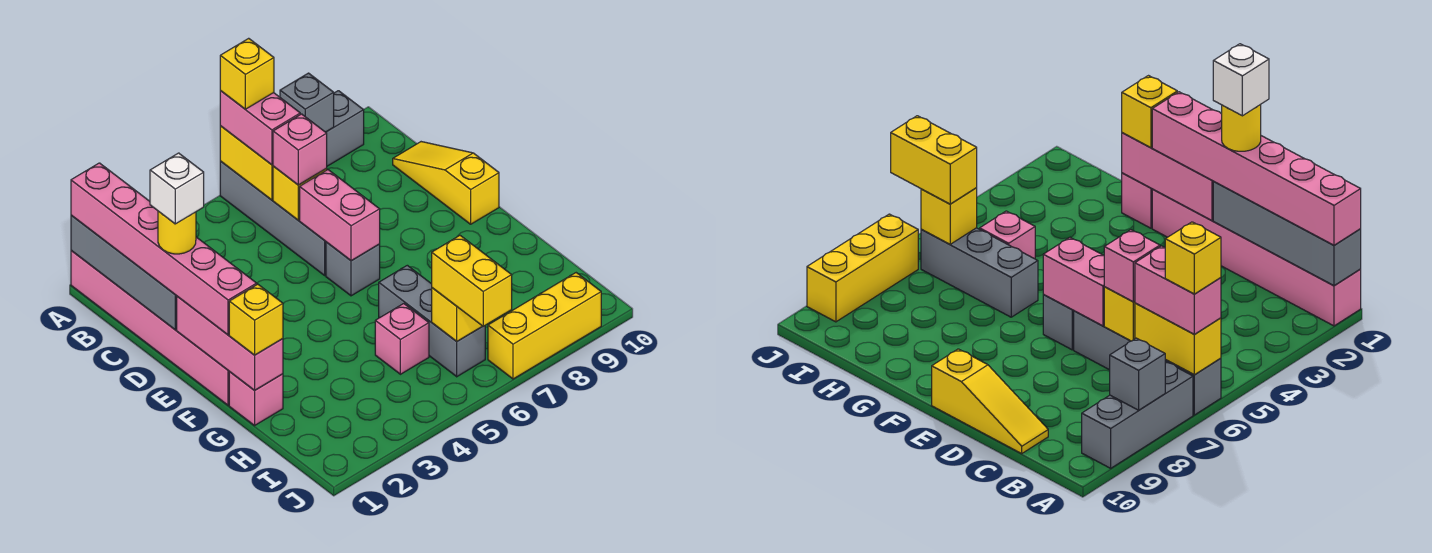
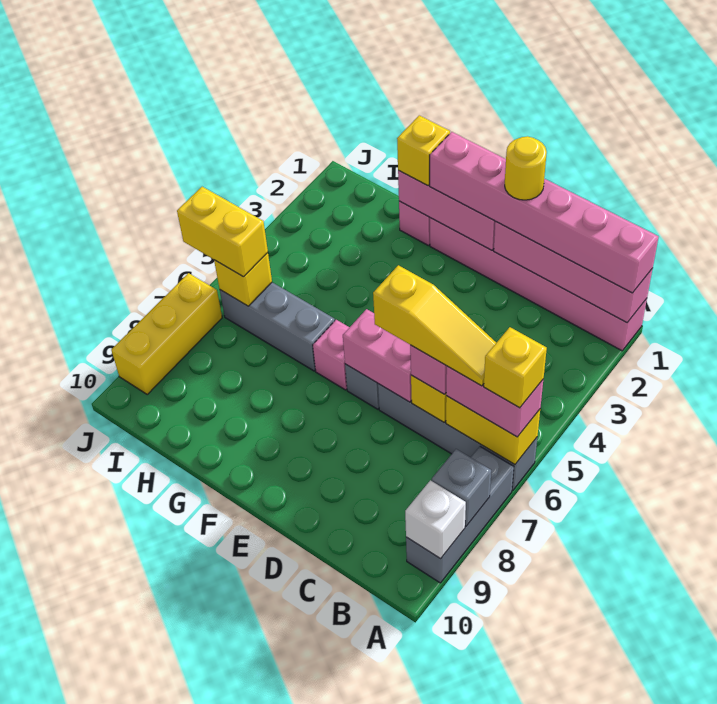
grey brick A1:D1 level 2 -> pink brick A1:D1 level 2
yellow slope C10:E10 level 1 top E -> yellow slope B6:D6 level 4 top D
white brick D1 level 5 -> white brick A9 level 2
pink brick H5 level 1 -> pink brick F6 level 1

